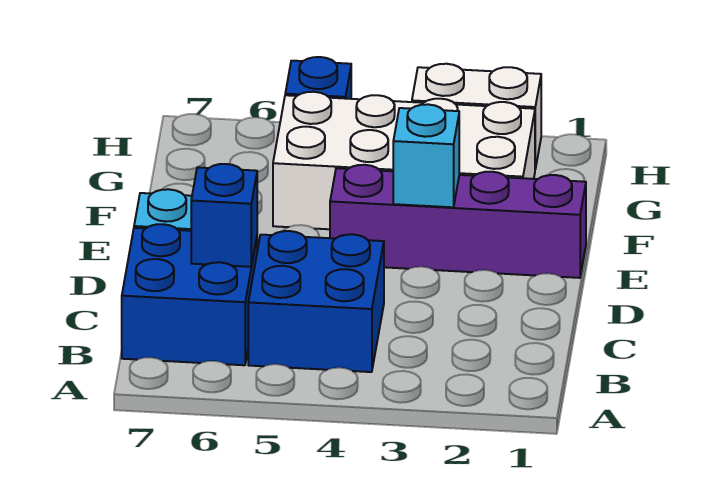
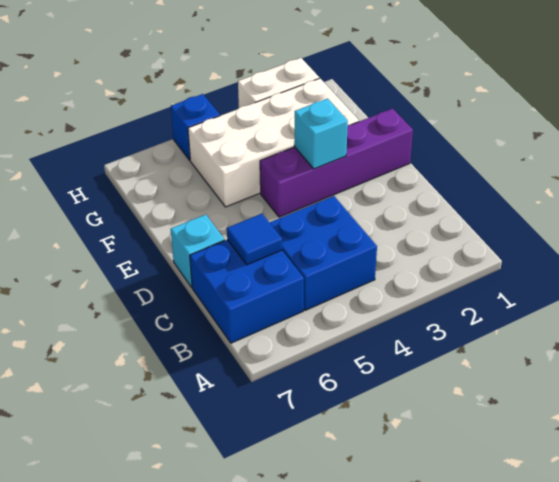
blue brick C6 level 2 -> blue tile C6 level 2

